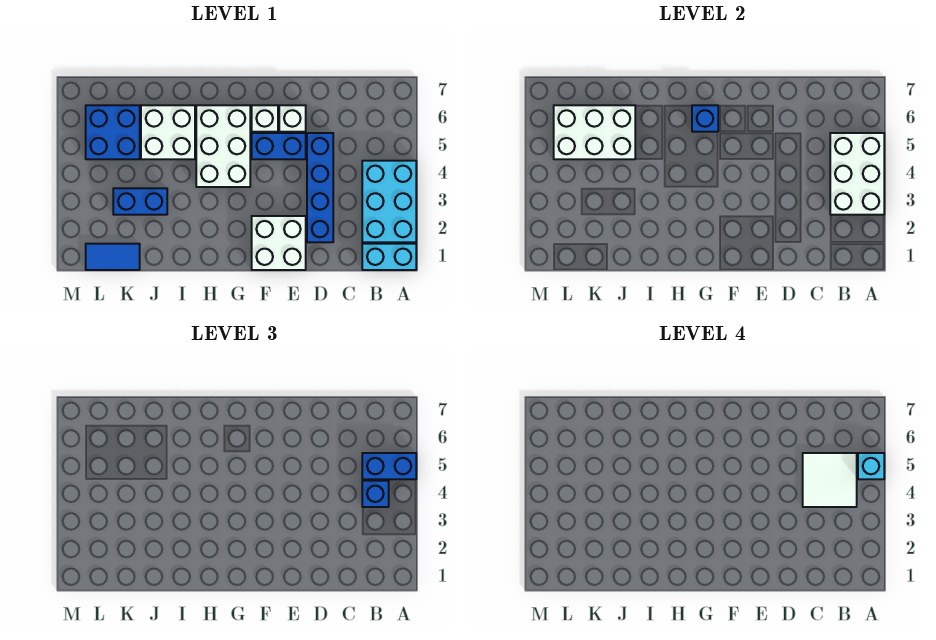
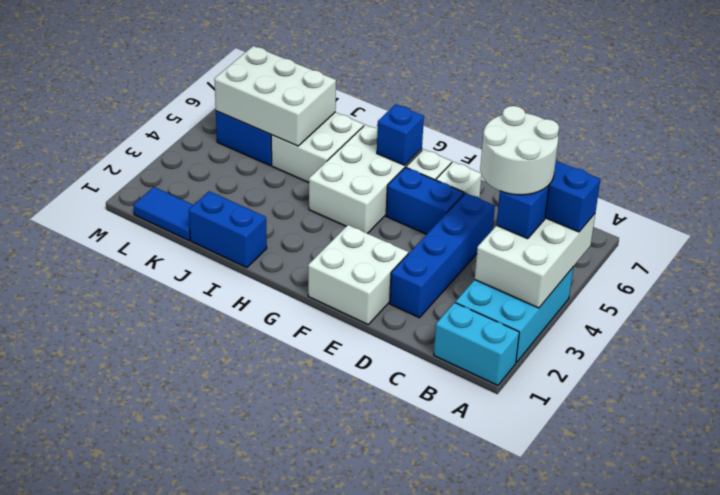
cyan brick A5 level 4 -> none
white tile B4:C5 level 4 -> white round brick B4:C5 level 4
blue brick J3:K3 level 1 -> blue brick I1:J1 level 1

